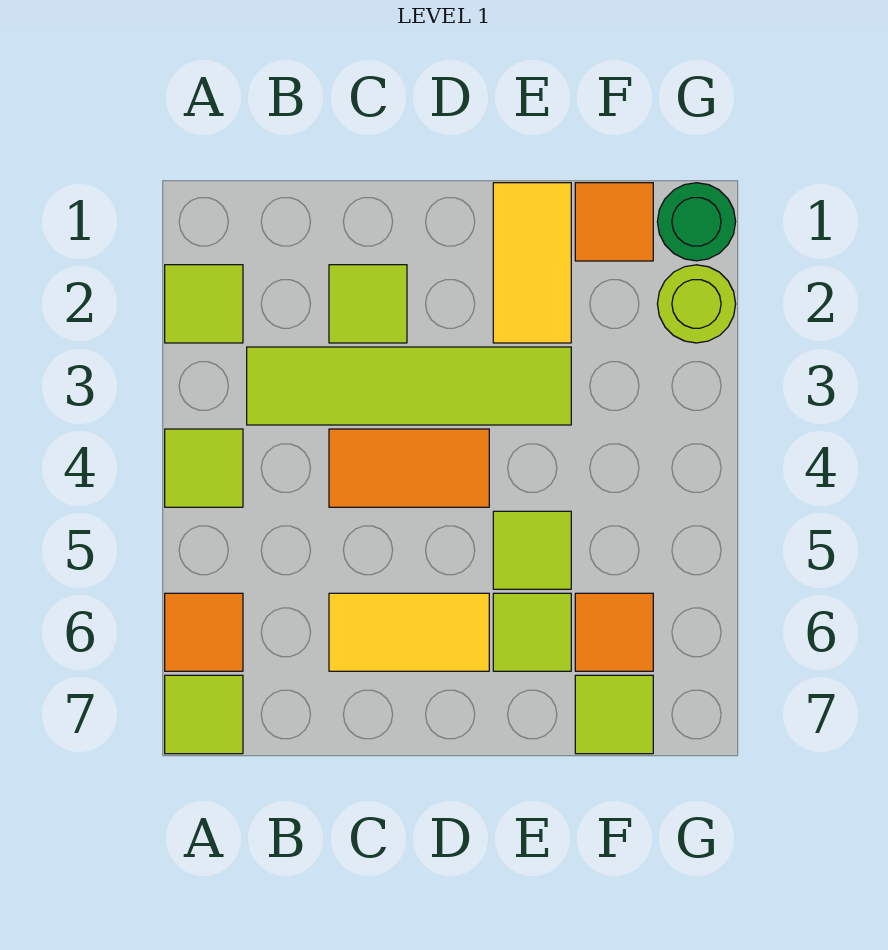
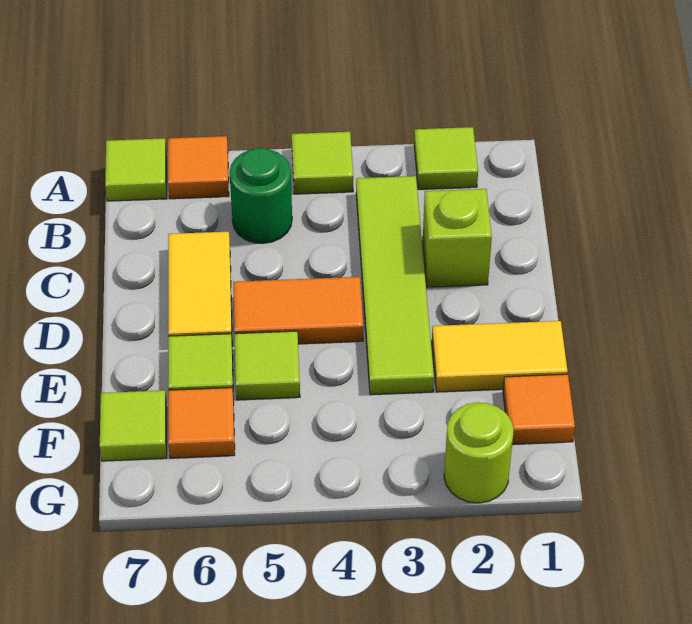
lime tile C2 level 1 -> lime brick C2 level 1
orange tile C4:D4 level 1 -> orange tile D4:D5 level 1
green round brick G1 level 1 -> green round brick B5 level 1

